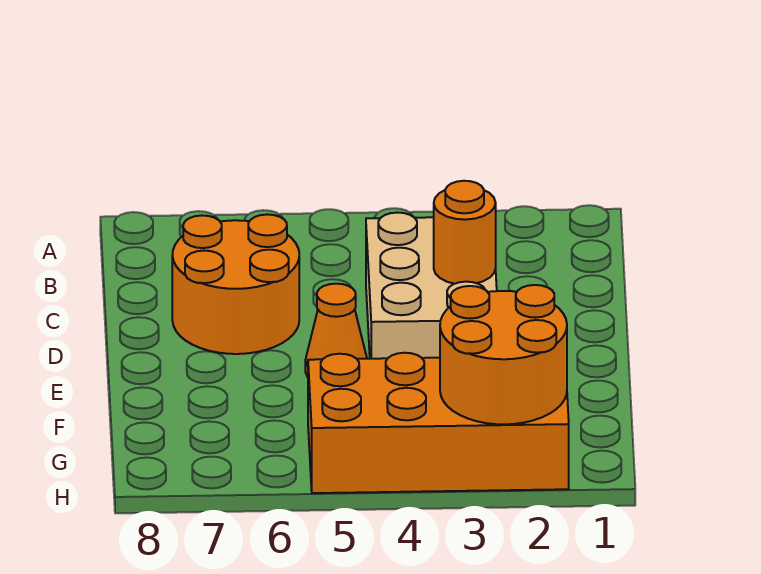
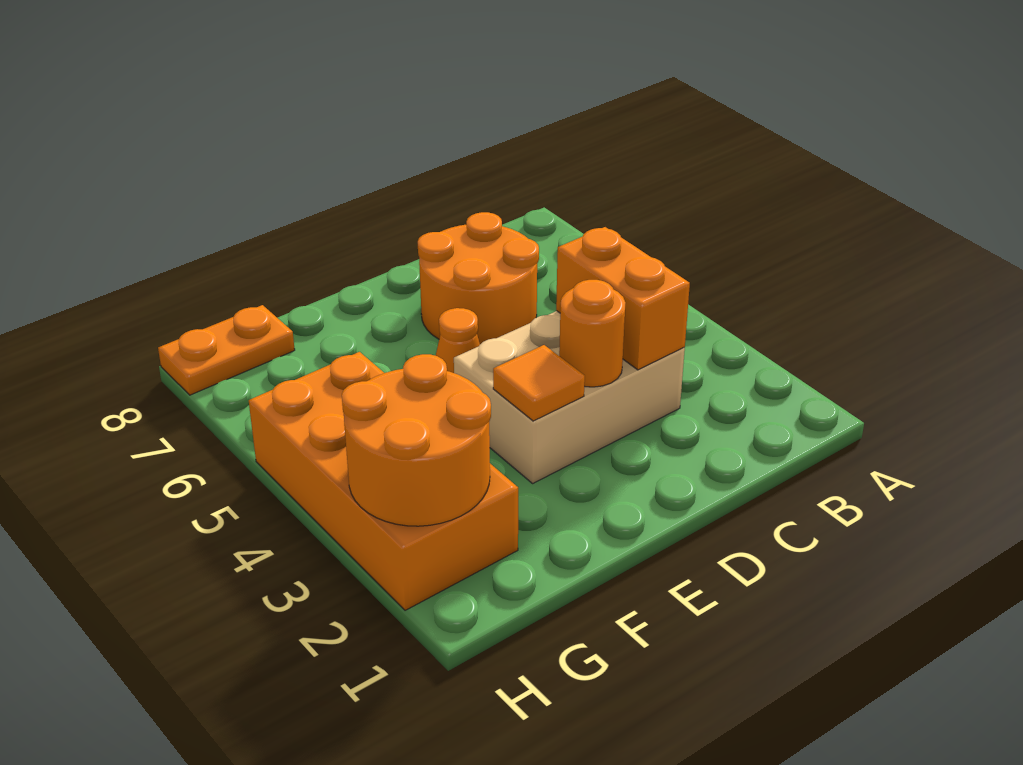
none -> orange brick C3:C4 level 2
none -> orange tile E3 level 2
none -> orange plate G8:H8 level 1

